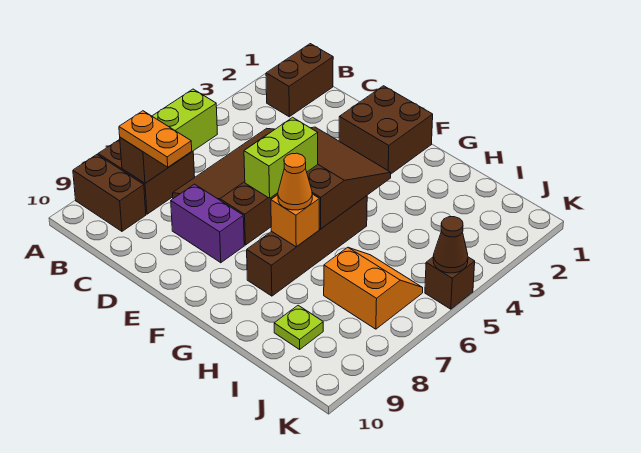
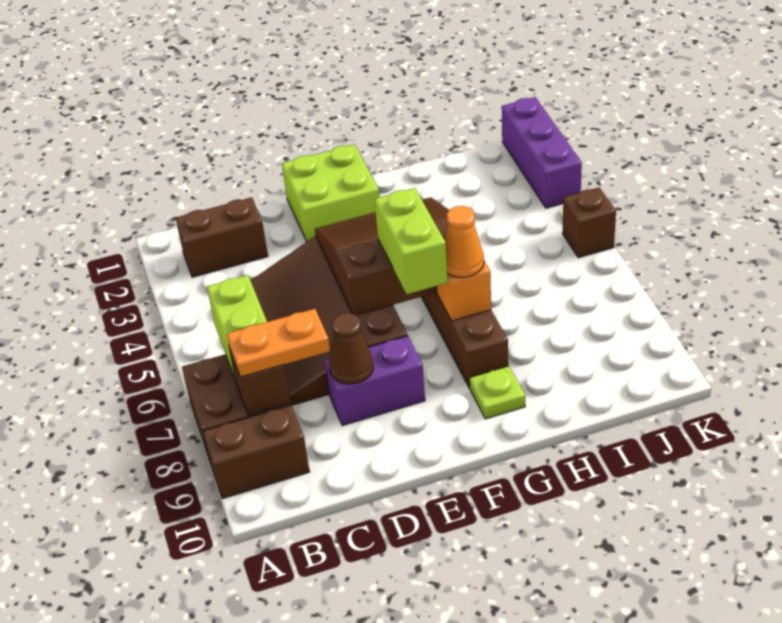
brown brick B1:B2 level 1 -> brown brick B2:C2 level 1
brown brick E1:F2 level 1 -> lime brick E1:F2 level 1
orange slope I6:J7 level 1 top 7 -> none
lime plate I9 level 1 -> lime plate G9 level 1
none -> purple brick K1:K3 level 1
brown cone K5 level 2 -> brown cone D8 level 2

